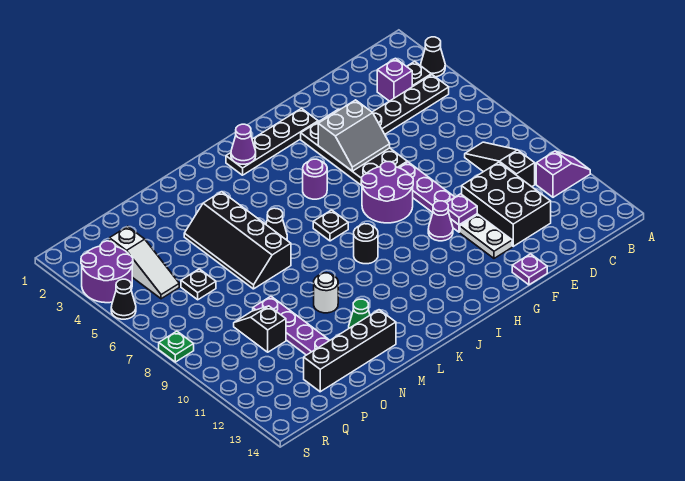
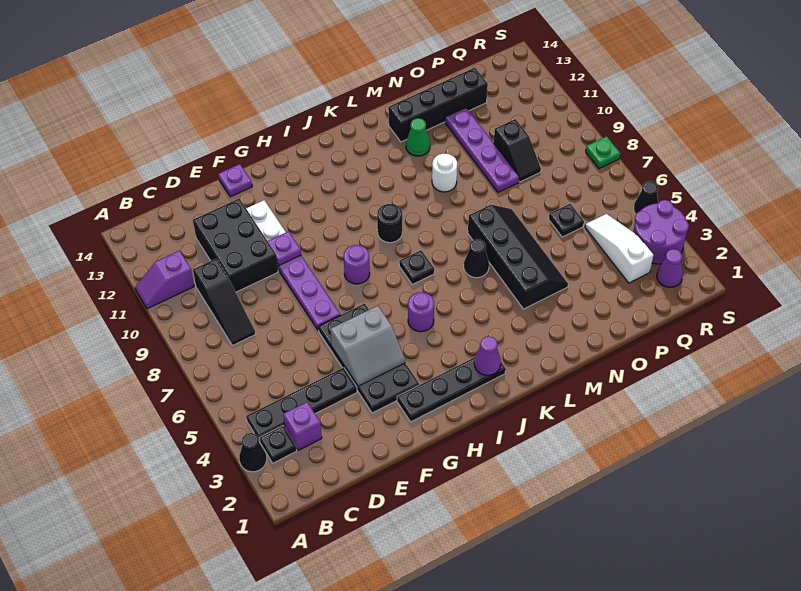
grey slope F4:G5 level 2 top 4 -> grey slope F4:G5 level 2 top 5
purple round brick G7:H8 level 1 -> purple round brick H8 level 1
purple cone G10 level 1 -> purple cone R2 level 1

